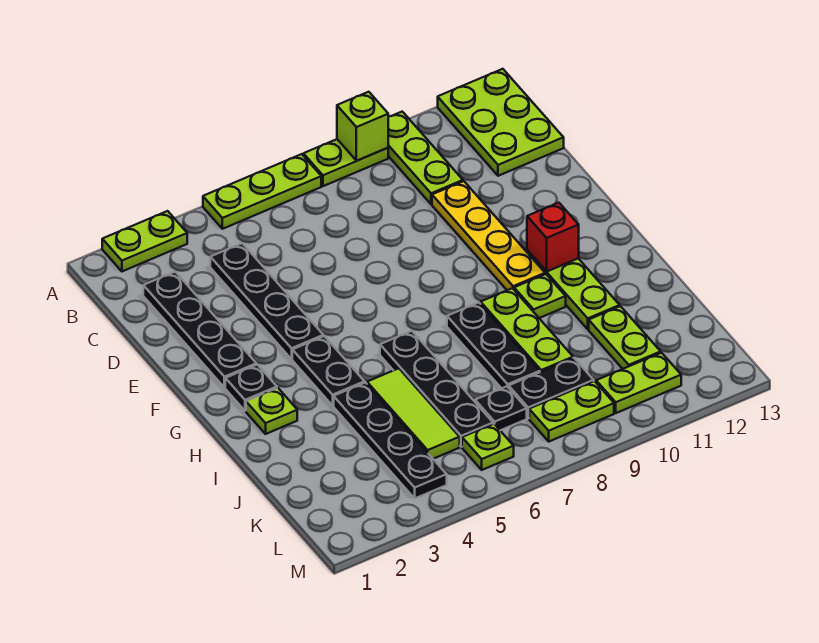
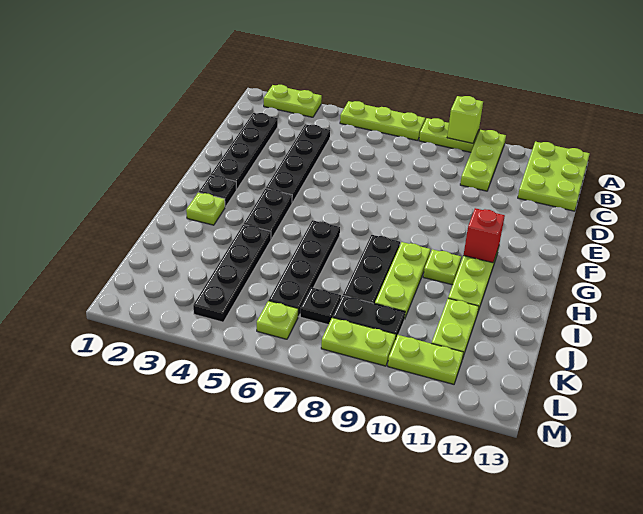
yellow plate D10:G10 level 1 -> none
lime tile I5:K5 level 1 -> none

